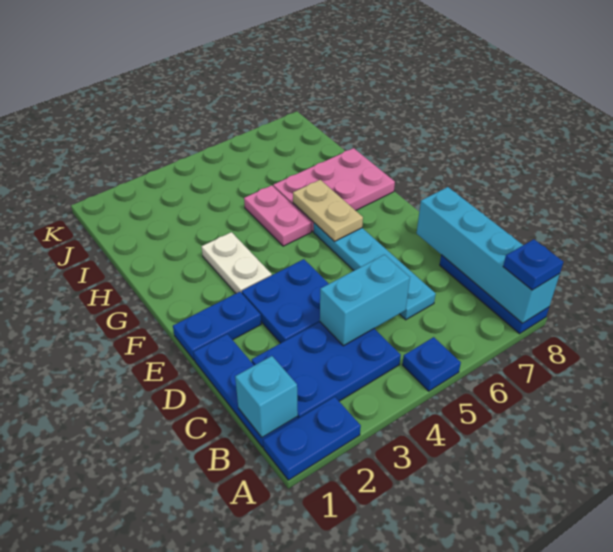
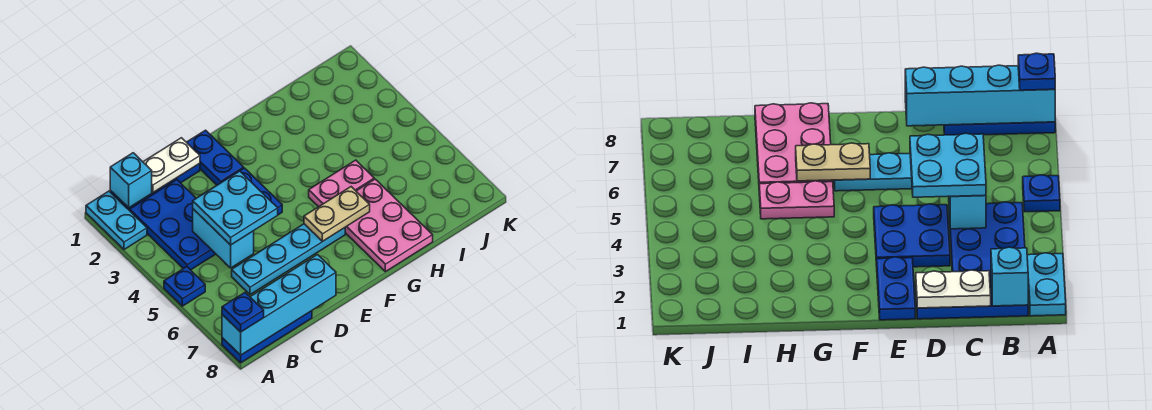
blue plate A1:A2 level 1 -> cyan plate A1:A2 level 1
none -> cyan plate C4:D5 level 3
white plate F3:G3 level 1 -> white plate C1:D1 level 2

